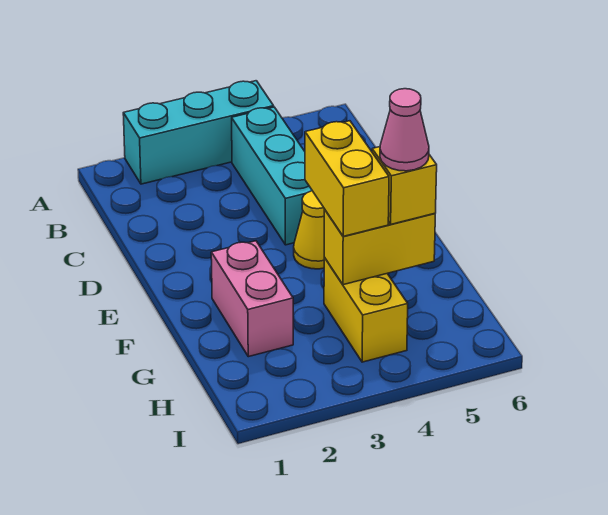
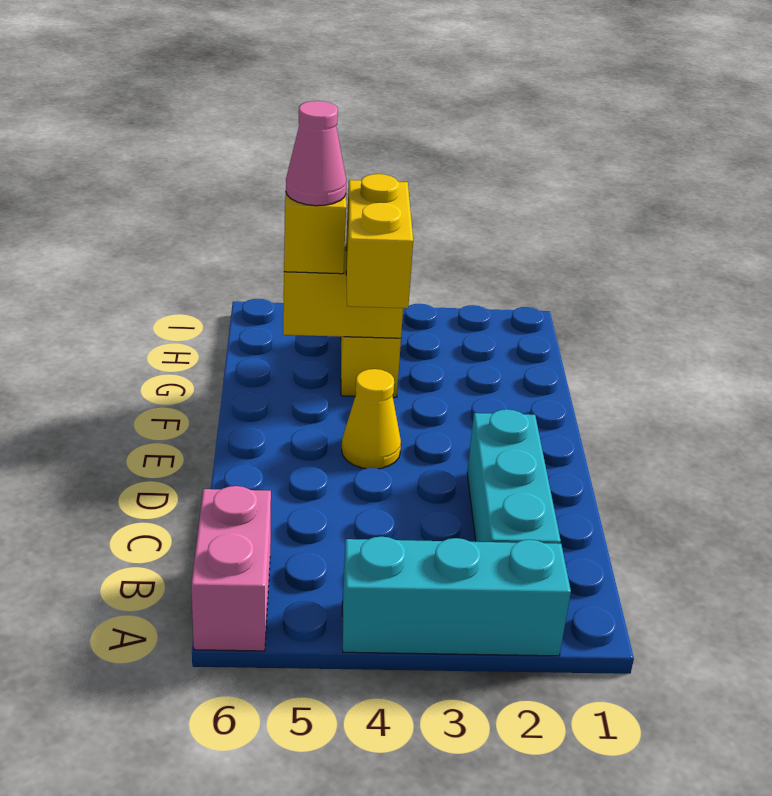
cyan brick B4:D4 level 1 -> cyan brick B2:D2 level 1
pink brick F2:G2 level 1 -> pink brick A6:B6 level 1

